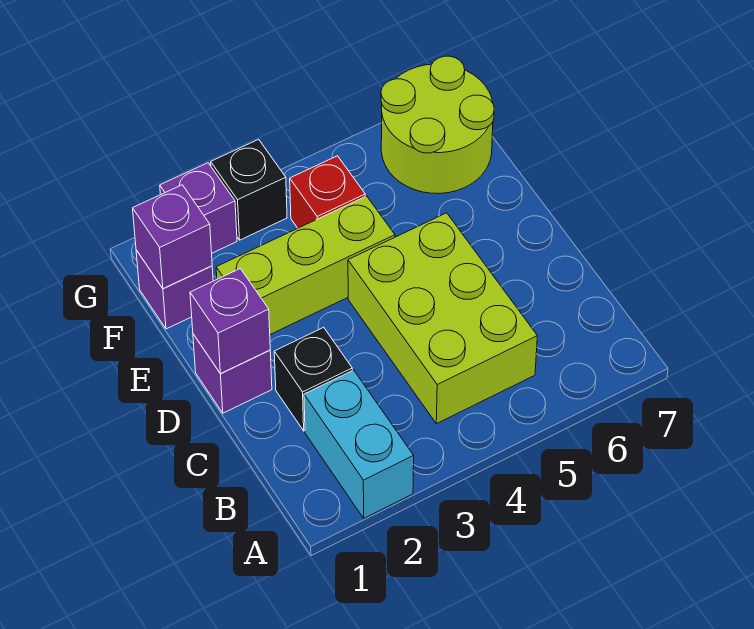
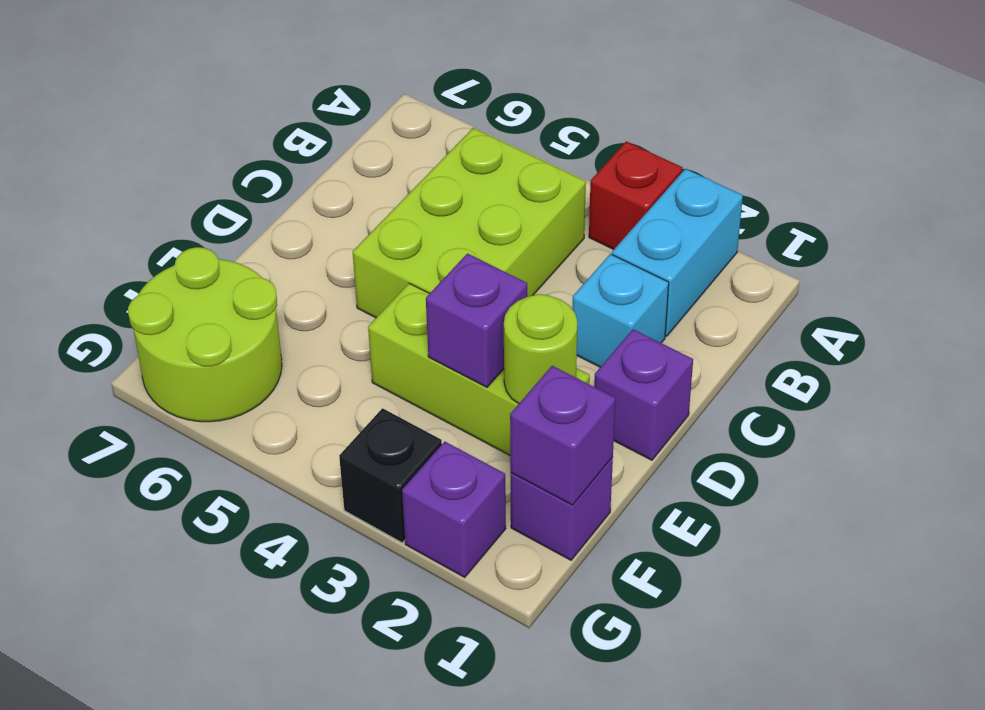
black brick C2 level 1 -> cyan brick C2 level 1
purple brick D1 level 2 -> purple brick E3 level 2
none -> lime round brick E2 level 2
red brick F4 level 1 -> red brick A3 level 1

